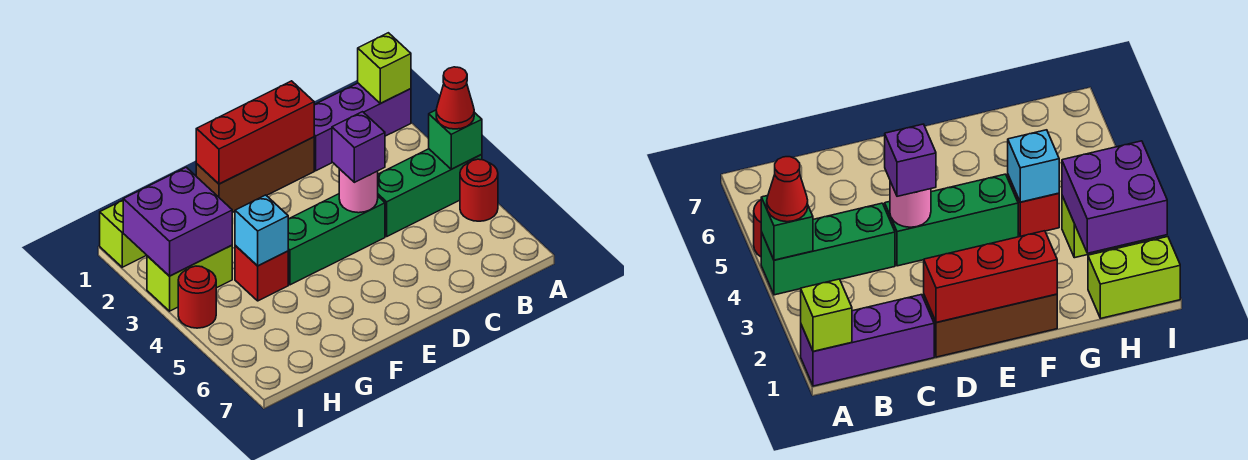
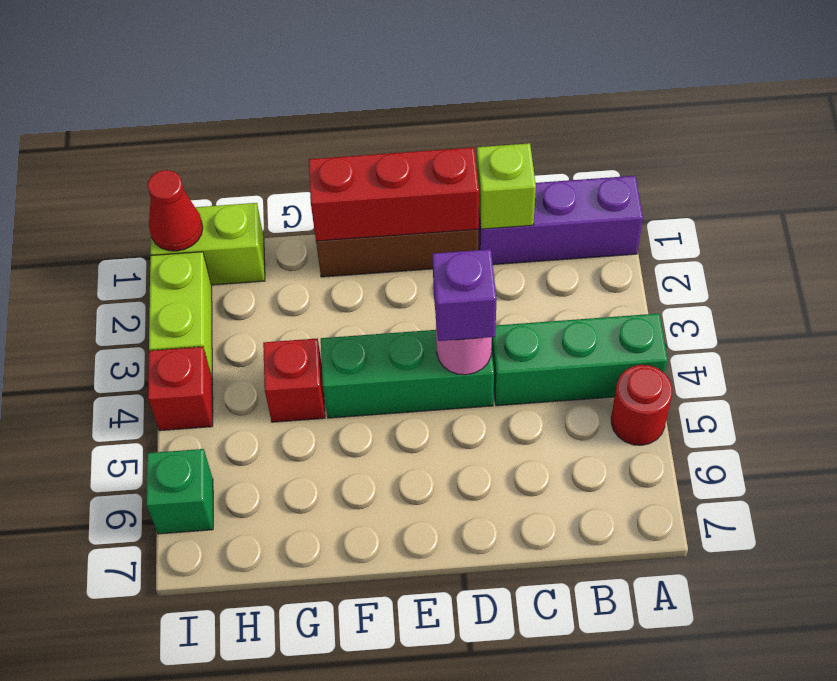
lime brick A1 level 2 -> lime brick C1 level 2
green brick A4 level 2 -> green brick I6 level 1
red cone A4 level 3 -> red cone I1 level 2
cyan brick G4 level 2 -> none
purple brick H2:I3 level 2 -> none
lime brick H3:I3 level 1 -> lime brick I2:I3 level 1
red round brick I4 level 1 -> red brick I4 level 1

